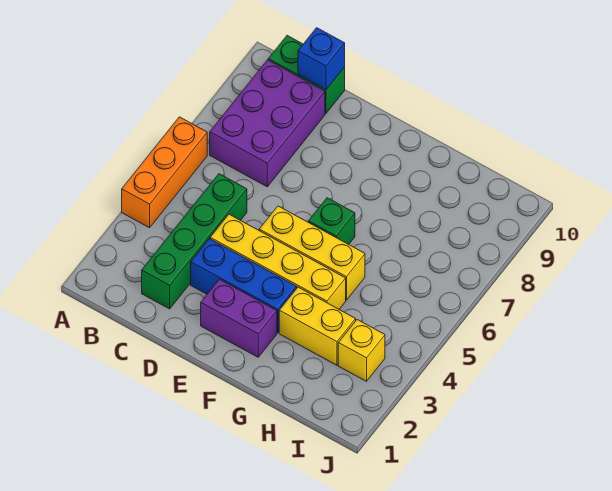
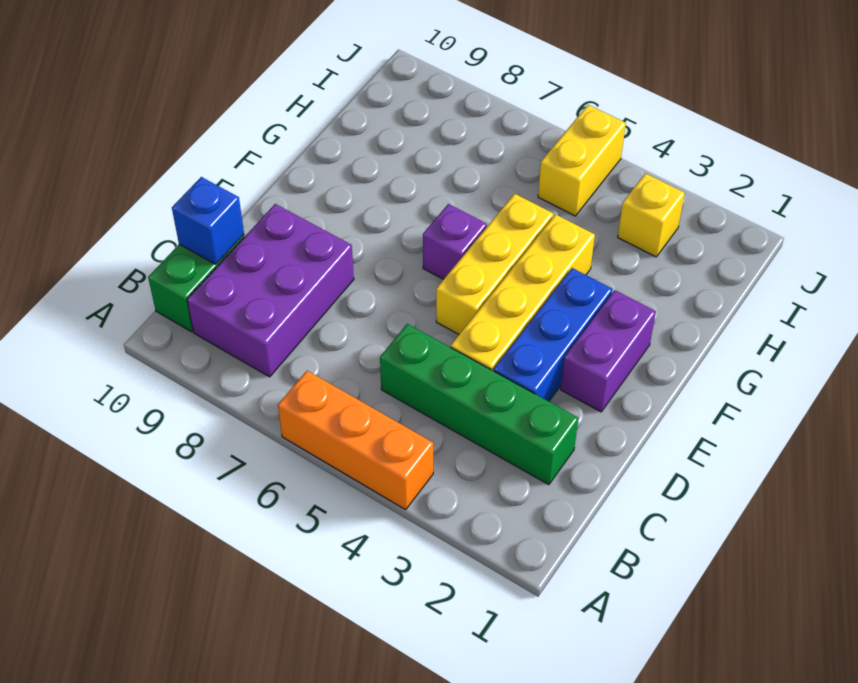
purple brick B7:C9 level 1 -> purple brick B8:D9 level 1
green brick F6 level 1 -> purple brick F6 level 1
yellow brick G3:H3 level 1 -> yellow brick I5:J5 level 1

